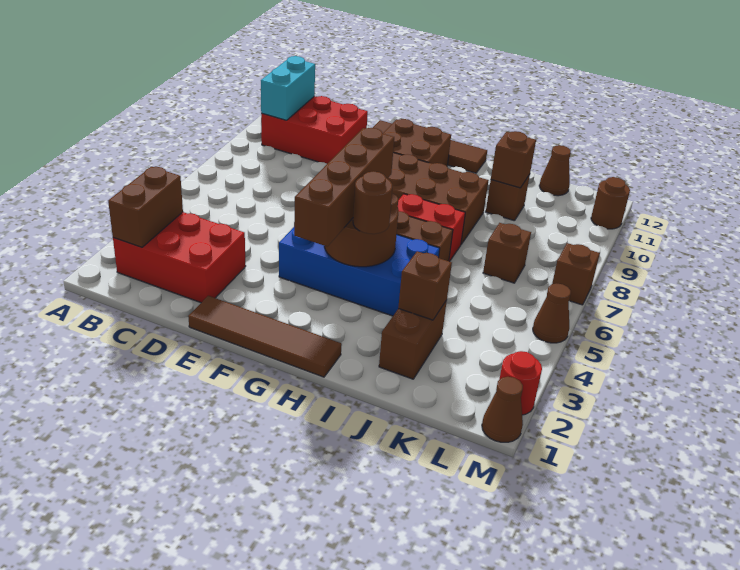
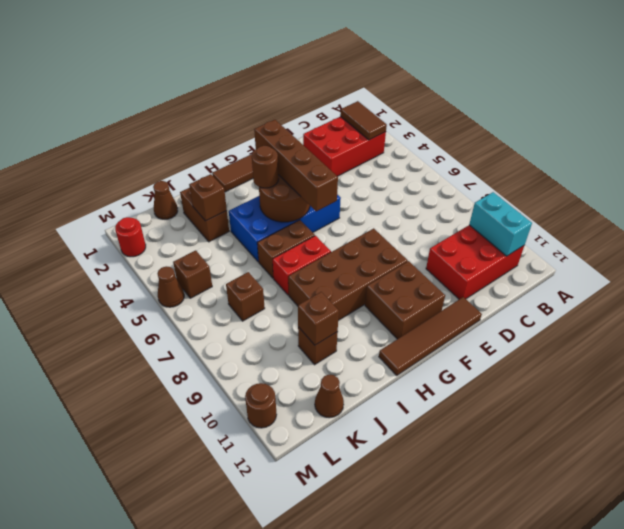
brown brick B2:B3 level 2 -> brown tile B2:B3 level 2
brown cone M1 level 1 -> brown cone K1 level 1
brown brick M7 level 1 -> brown brick L5 level 1

